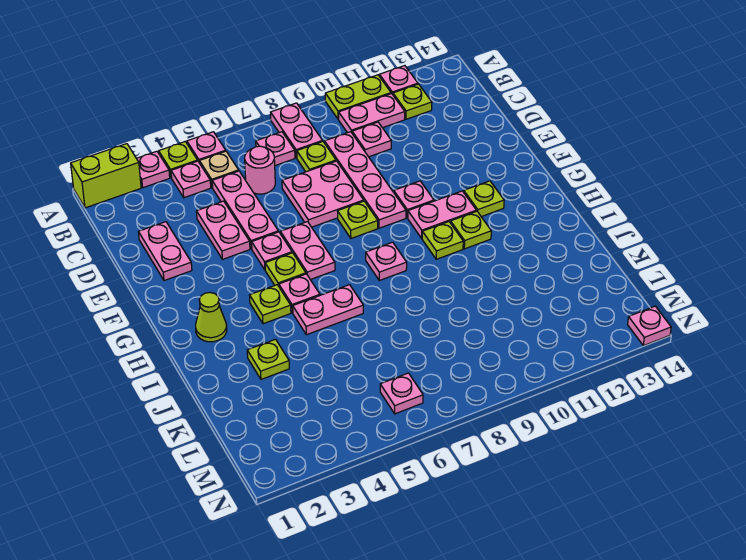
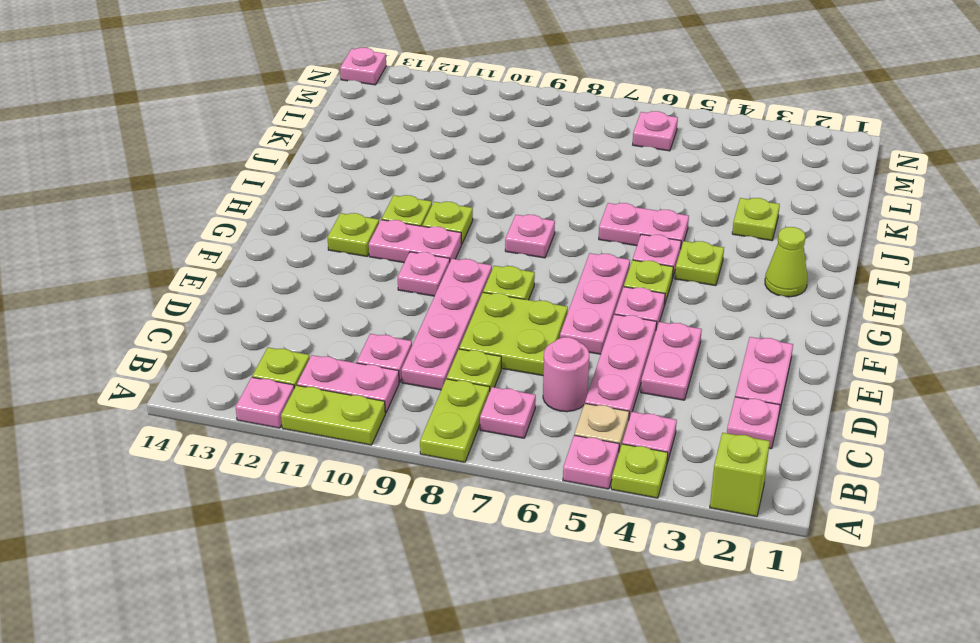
lime brick A1:A2 level 1 -> lime brick A2 level 1
pink plate A3 level 1 -> pink plate C2 level 1
pink plate A8:B8 level 1 -> lime plate A8:B8 level 1
pink plate D7:E8 level 1 -> lime plate D7:E8 level 1
pink plate F6:G6 level 1 -> pink plate E6:G6 level 1

